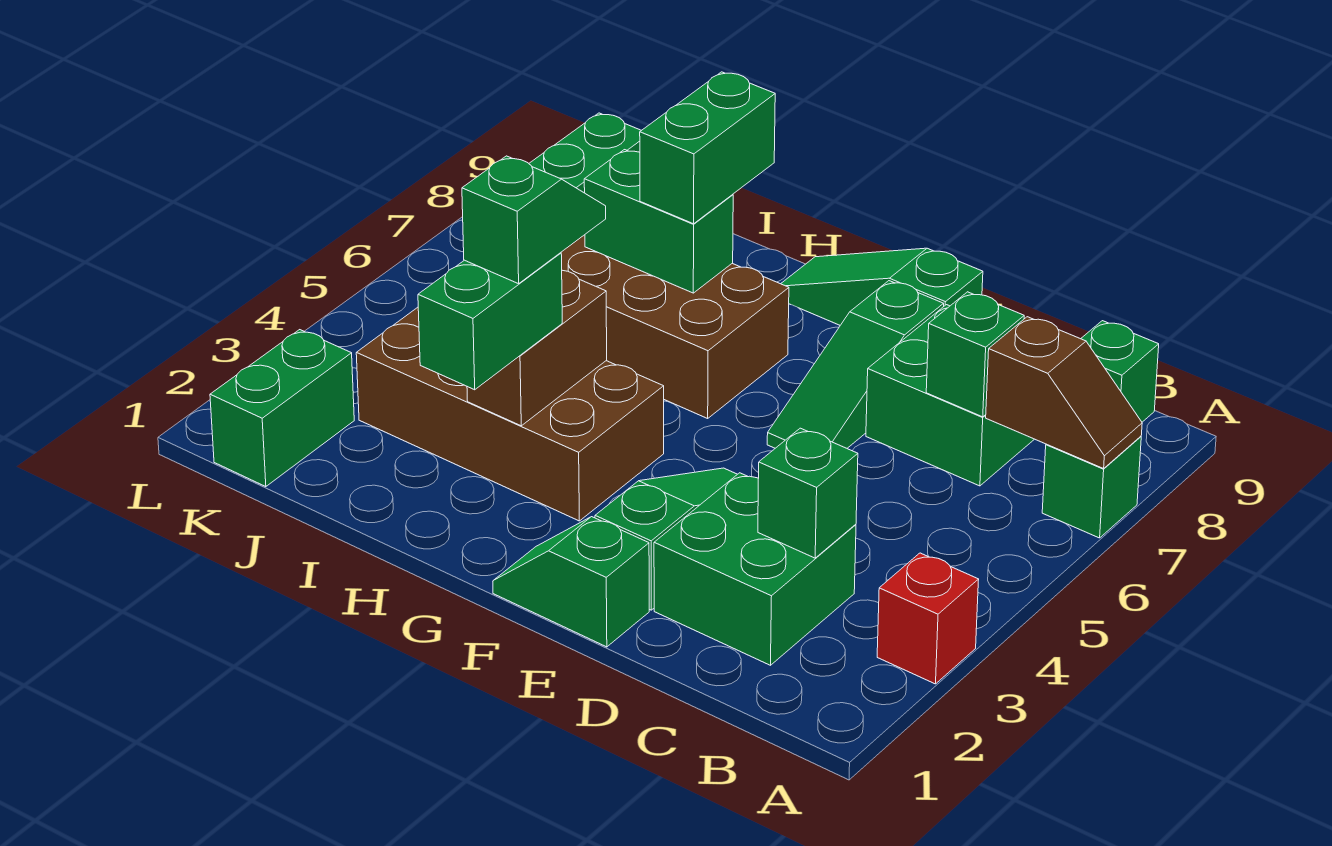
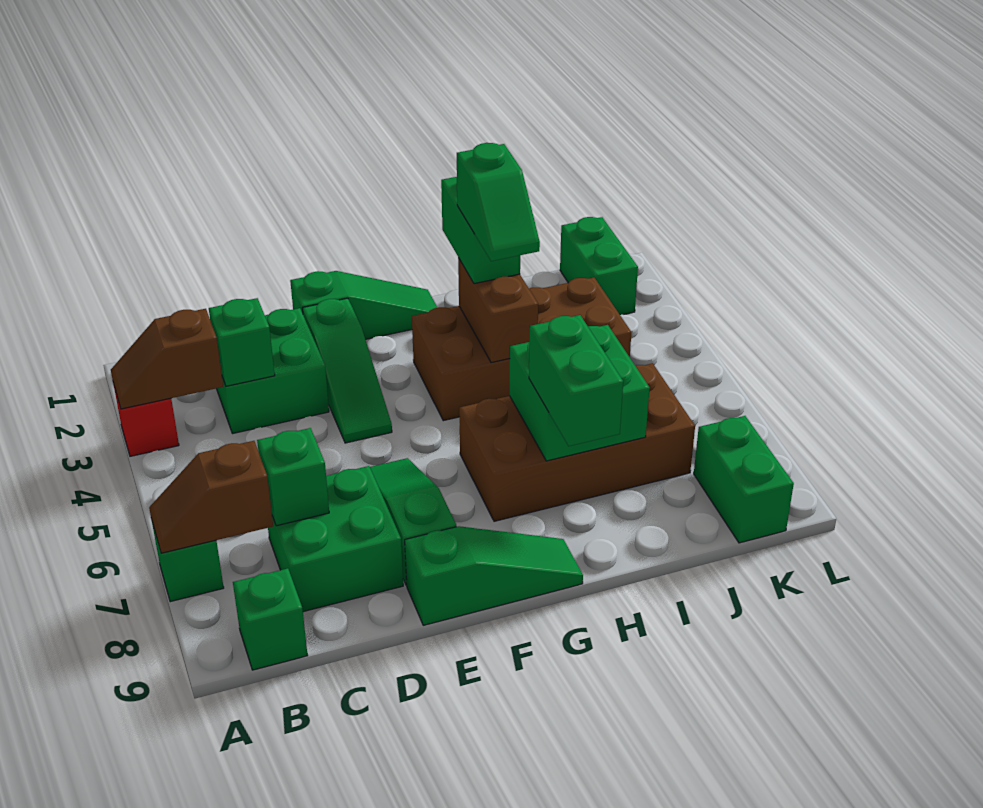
none -> brown slope A3:B3 level 2 top B
green slope E1:F1 level 1 top E -> green slope E1:G1 level 1 top E
green brick H7:I7 level 2 -> green brick H6:I7 level 2

